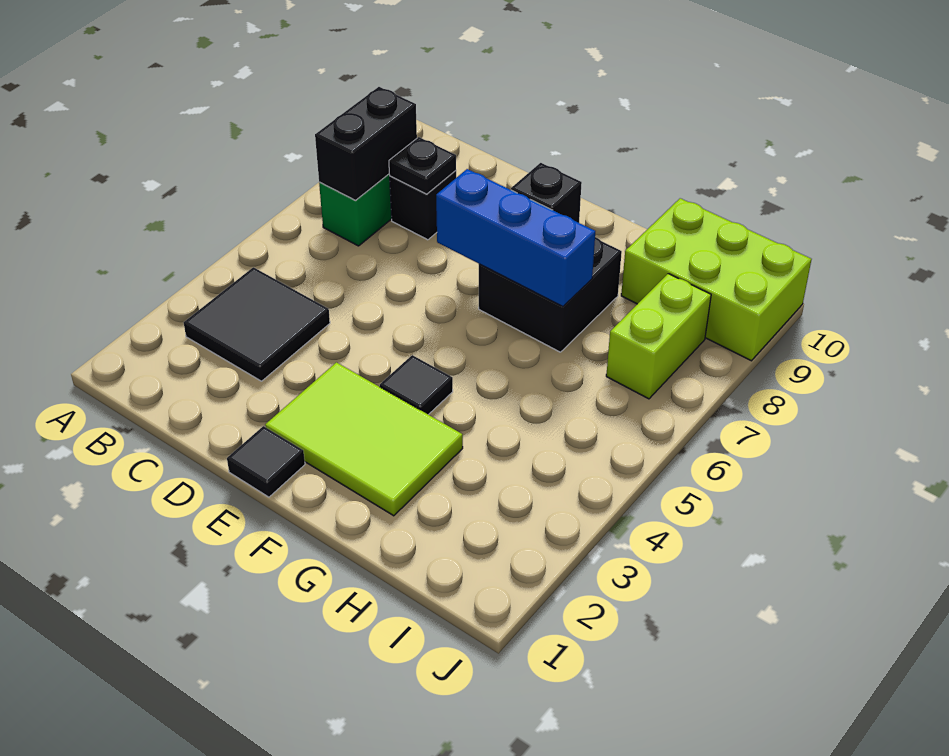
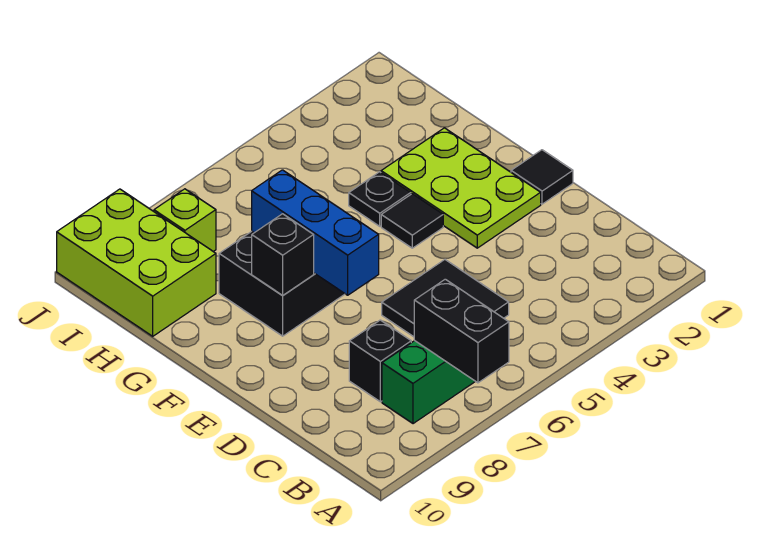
black tile B3:C4 level 1 -> black tile C5:D6 level 1
black brick B7:B8 level 2 -> black brick A7:B7 level 2
black plate C8 level 2 -> black plate G4 level 1
lime tile E2:G3 level 1 -> lime plate E2:G3 level 1
lime brick I7:I8 level 1 -> lime brick I8 level 1

